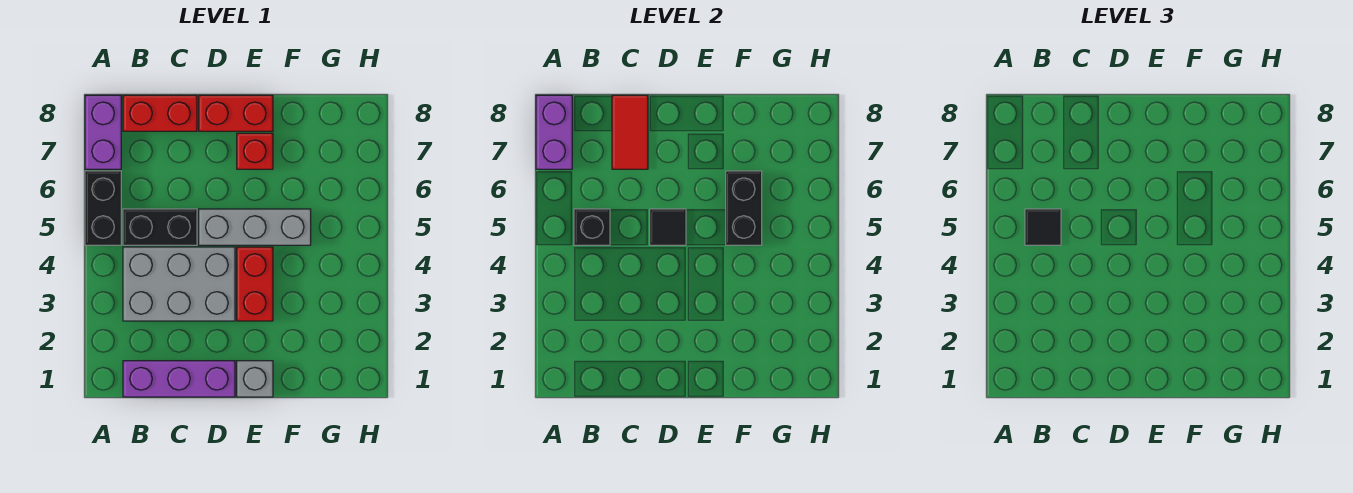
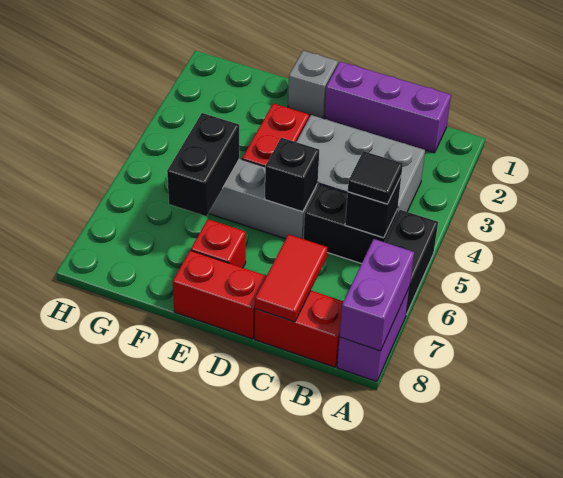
black tile D5 level 2 -> black brick D5 level 2

